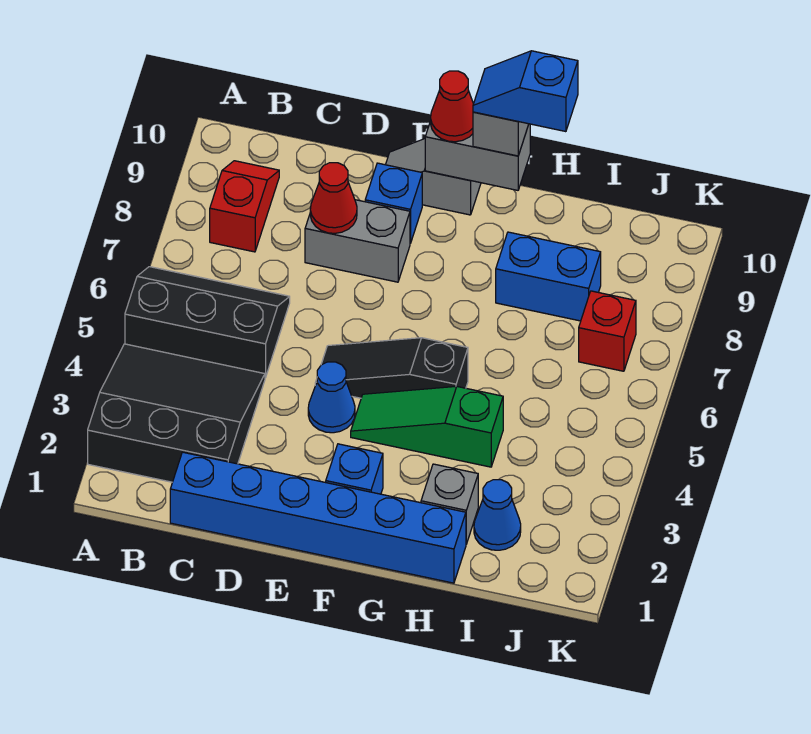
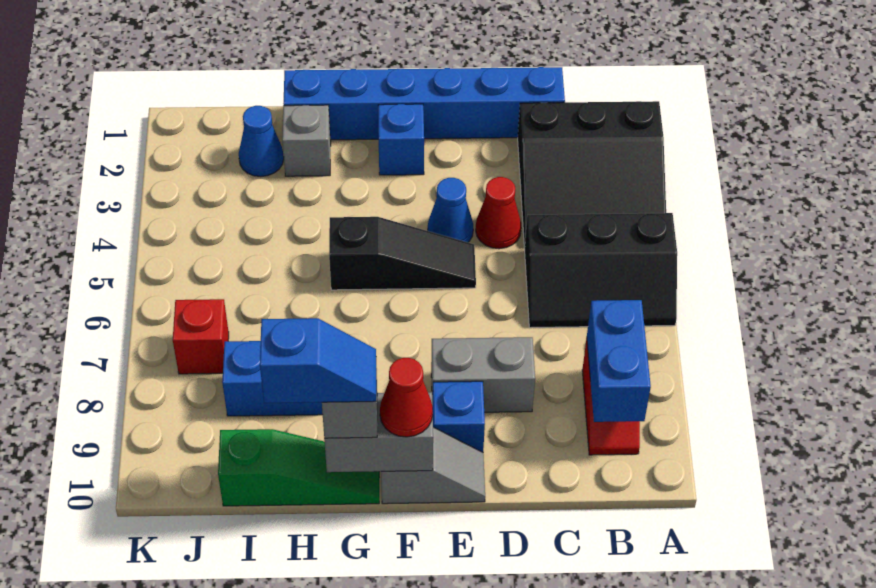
none -> blue brick B8:B9 level 2
red cone D8 level 2 -> red cone D4 level 1
green slope F4:H4 level 1 top H -> green slope G10:I10 level 1 top I

